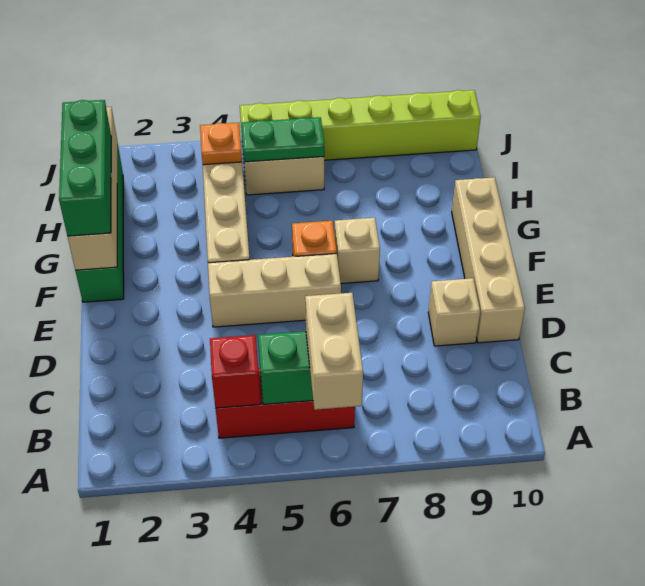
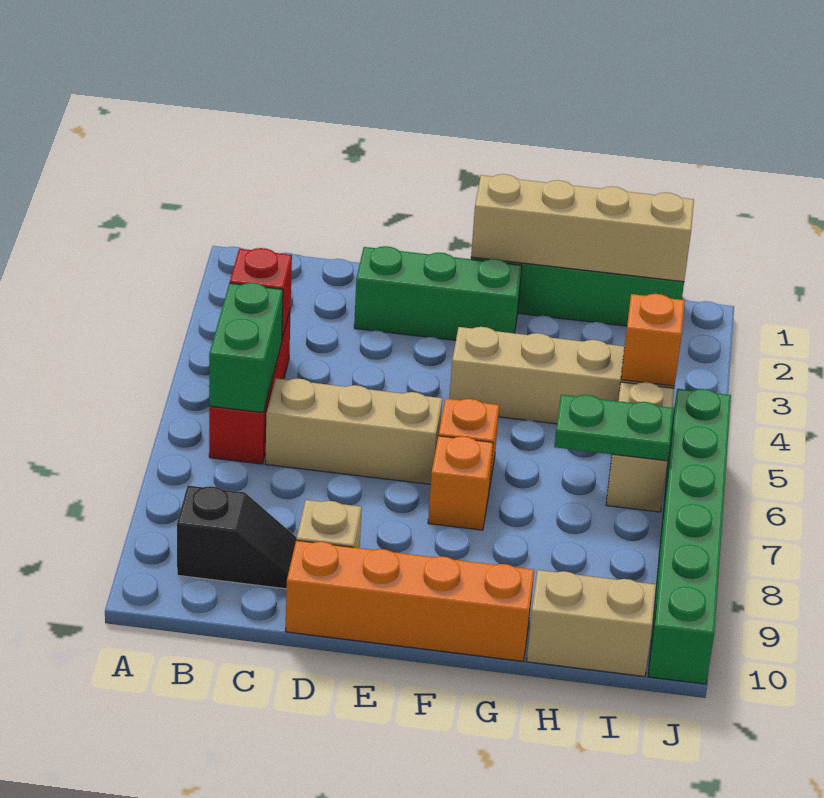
tan brick A6:B6 level 3 -> tan brick H10:I10 level 1
none -> black slope B9:C9 level 1 top B
tan brick D10:G10 level 1 -> orange brick D10:G10 level 1
tan brick E4:E6 level 1 -> tan brick C6:E6 level 1
green brick F1:H1 level 3 -> green brick D2:F2 level 1
tan brick F7 level 1 -> orange brick F7 level 1
orange plate I4 level 2 -> orange brick I4 level 2
green plate I5:I6 level 2 -> green plate H6:I6 level 2
lime brick J5:J10 level 1 -> green brick J5:J10 level 1

